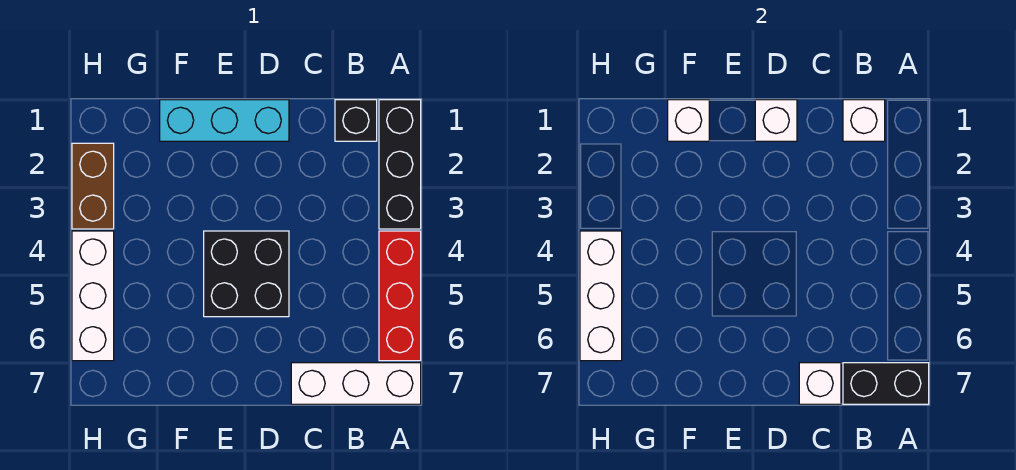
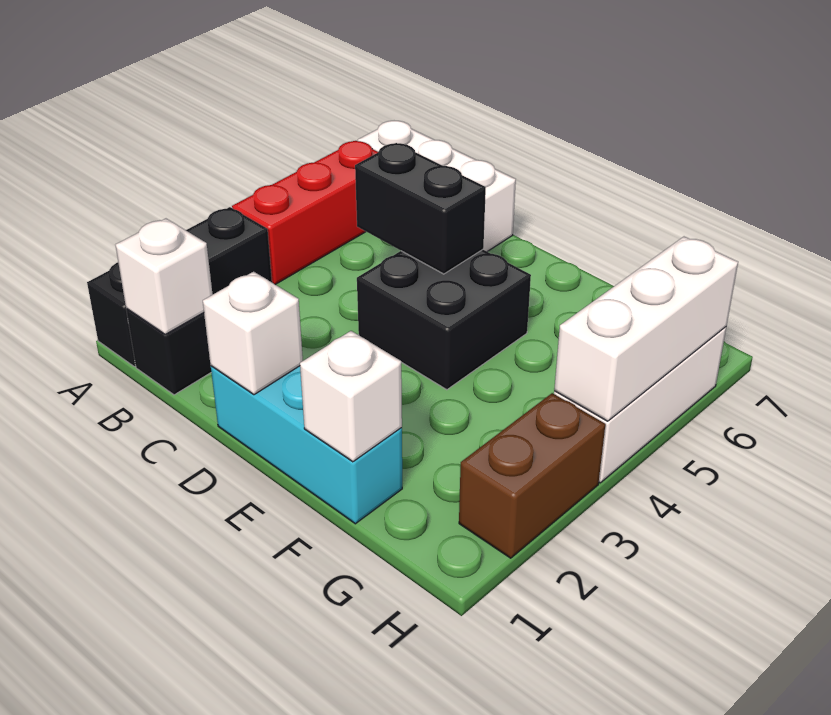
black brick A7:B7 level 2 -> black brick C5:D5 level 2
white brick C7 level 2 -> none

